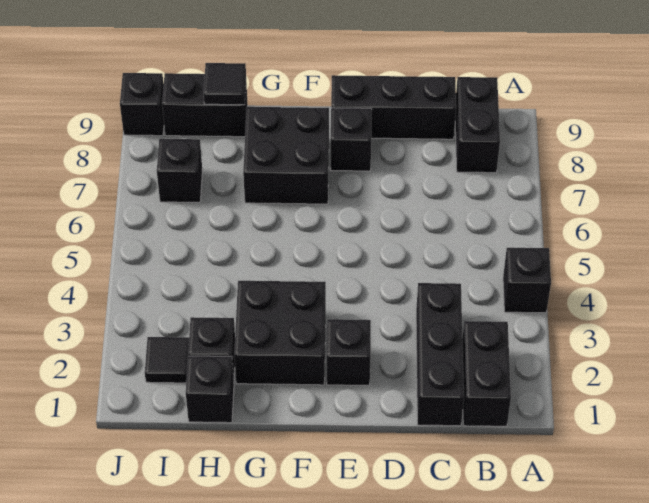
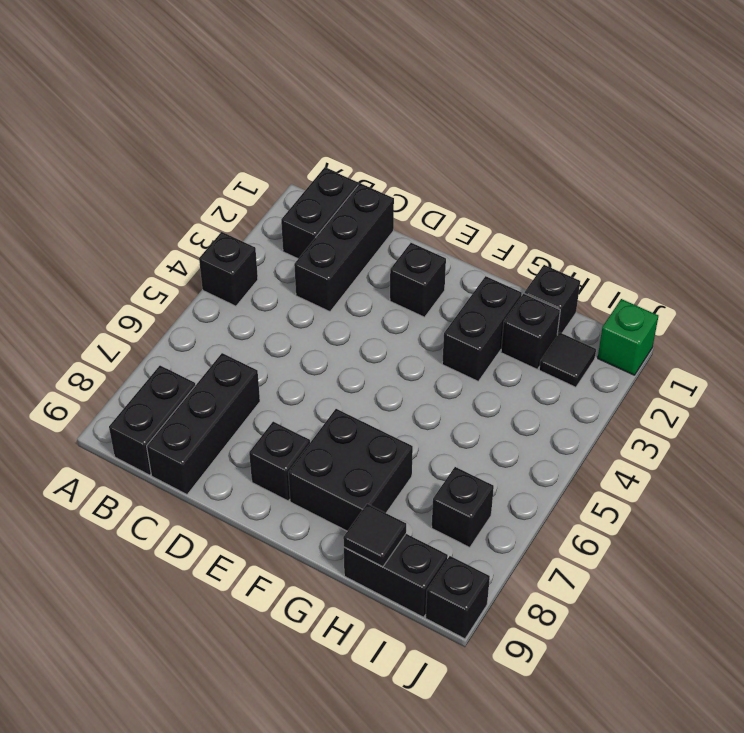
black brick C9:E9 level 1 -> black brick C7:C9 level 1
black brick F2:G3 level 1 -> black brick G2:G3 level 1
none -> green brick J1 level 1

